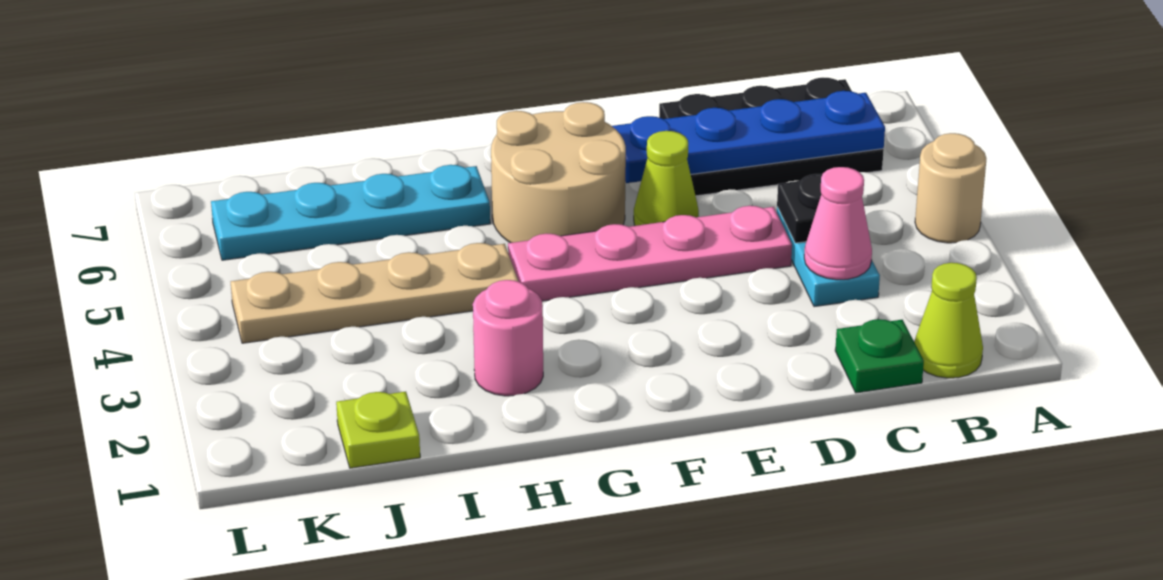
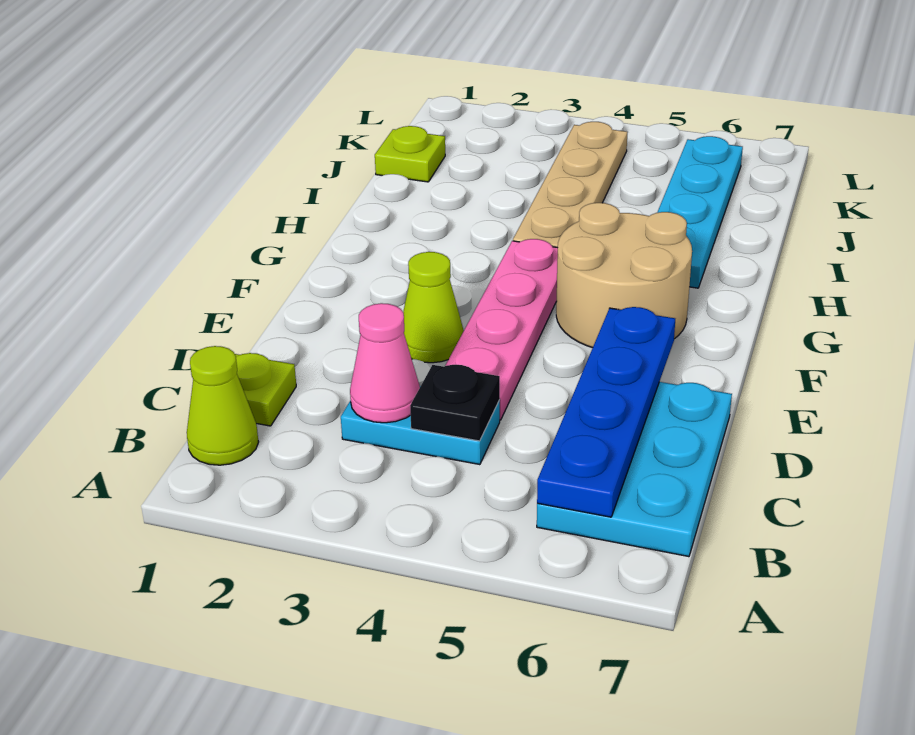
tan round brick A4 level 1 -> none
black plate B6:D7 level 1 -> cyan plate B6:D7 level 1
green plate C1 level 1 -> lime plate C1 level 1
lime cone E5 level 1 -> lime cone E3 level 1
pink round brick H2 level 1 -> none

